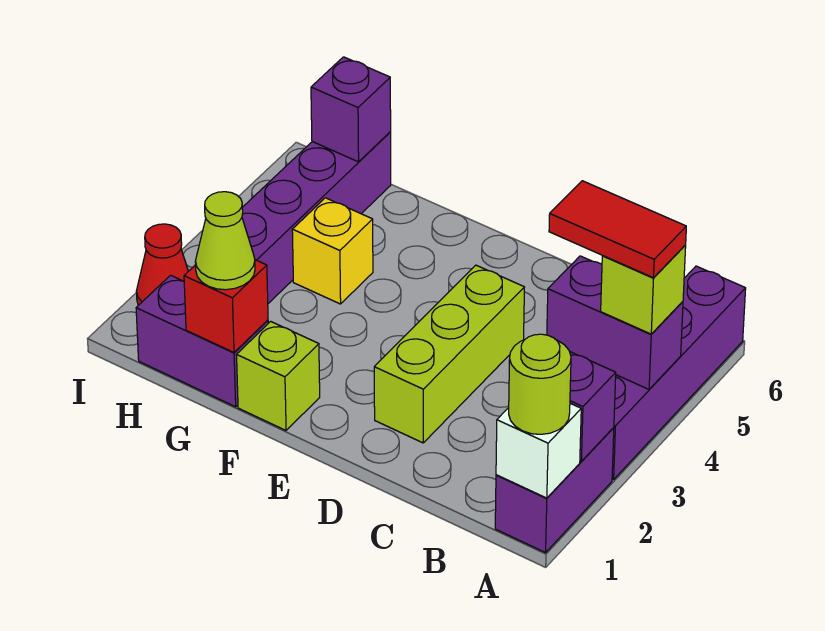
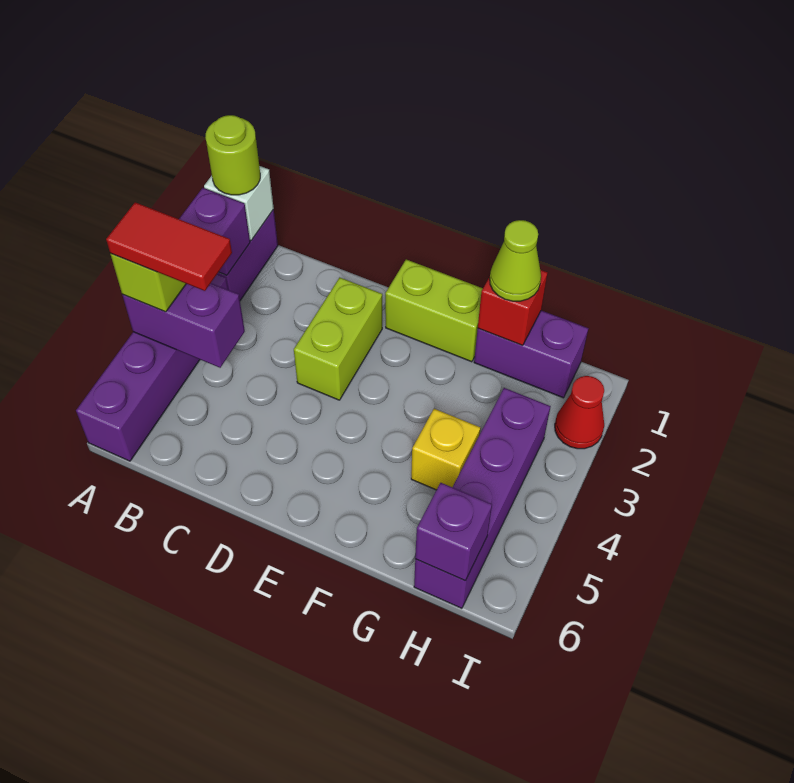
lime brick D2:D4 level 1 -> lime brick D2:D3 level 1
lime brick F1 level 1 -> lime brick E1:F1 level 1

